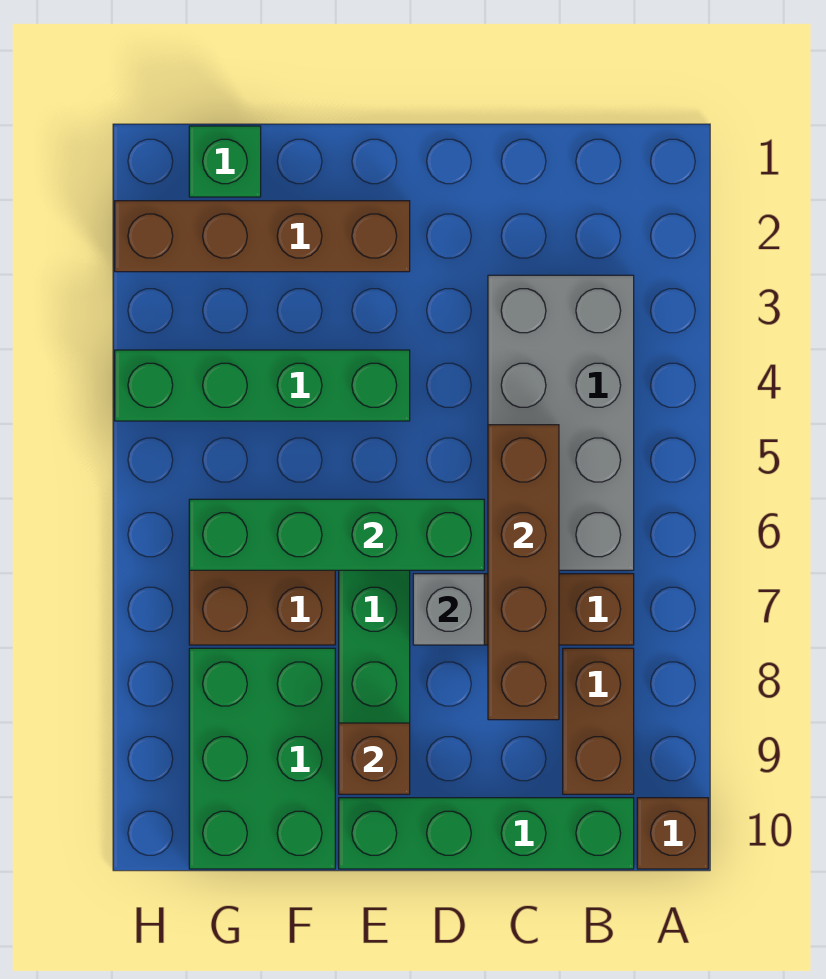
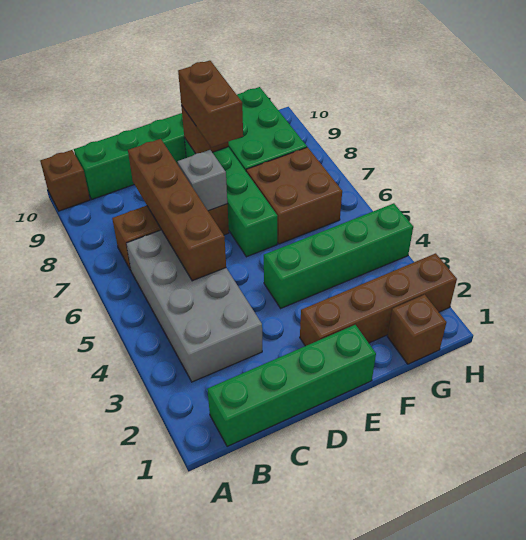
brown brick B8:B9 level 1 -> brown brick E8:E9 level 3
green brick D6:G6 level 2 -> green brick B1:E1 level 1
green brick G1 level 1 -> brown brick G1 level 1

